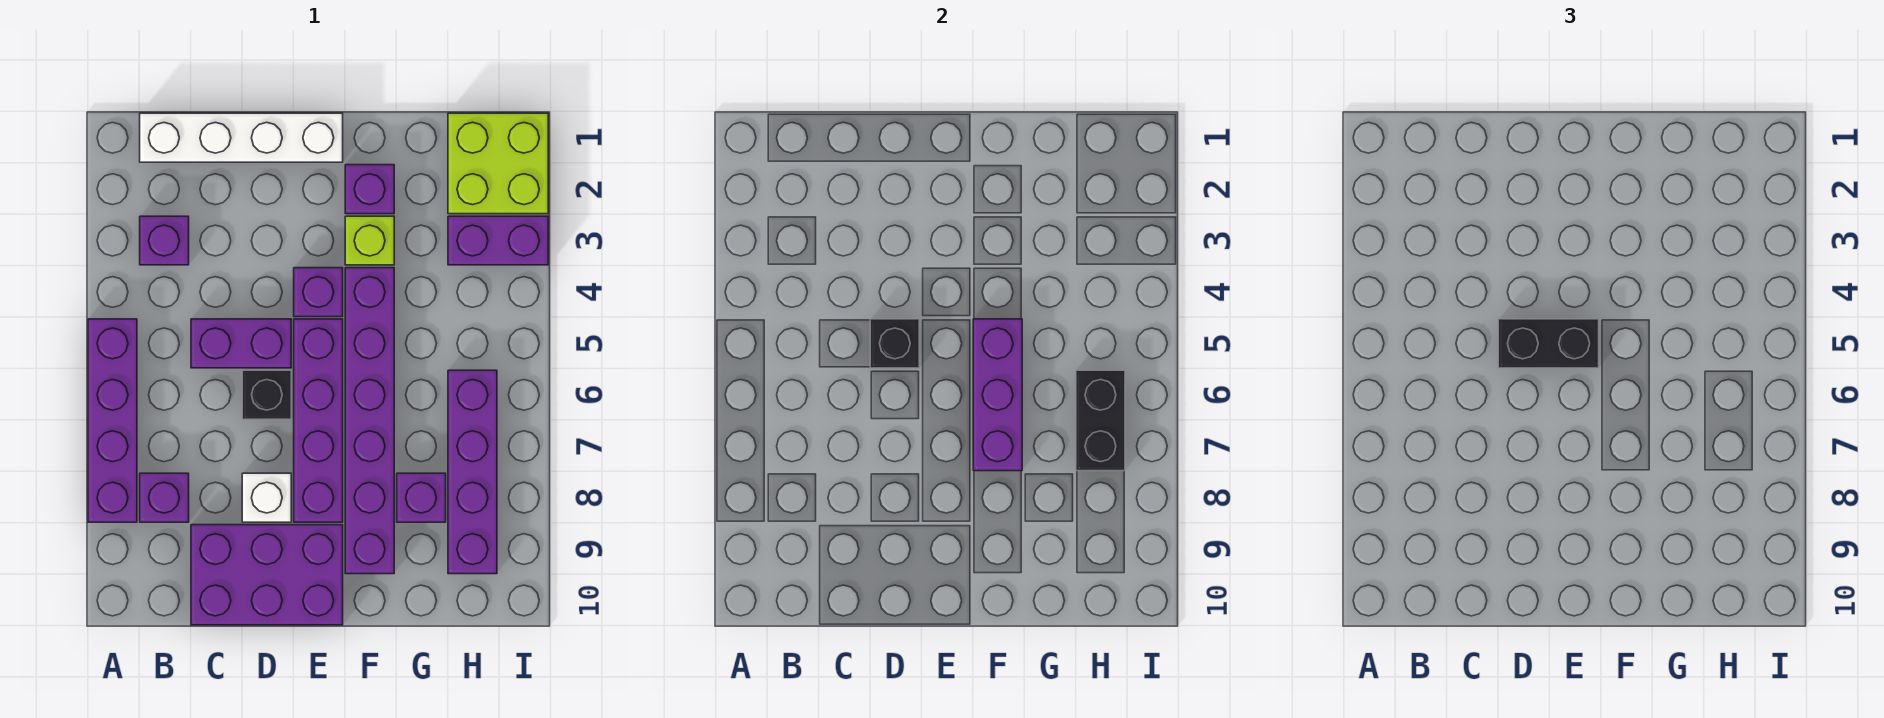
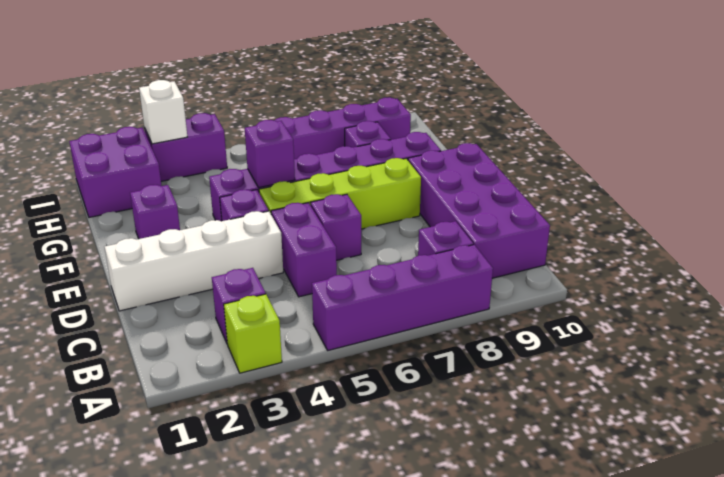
white brick B1:E1 level 1 -> white brick D1:D4 level 1
purple brick C9:E10 level 1 -> purple brick B9:E10 level 1
black brick D5 level 2 -> none
black brick D5:E5 level 3 -> none
black brick D6 level 1 -> purple brick D6 level 1
white brick D8 level 1 -> white brick I3 level 2
purple brick E5:E8 level 1 -> lime brick E5:E8 level 1
lime brick F3 level 1 -> lime brick A3 level 1
purple brick F5:F7 level 2 -> purple brick F5 level 2
lime brick H1:I2 level 1 -> purple brick H1:I2 level 1
purple brick H3:I3 level 1 -> purple brick I3:I4 level 1
black brick H6:H7 level 2 -> none

